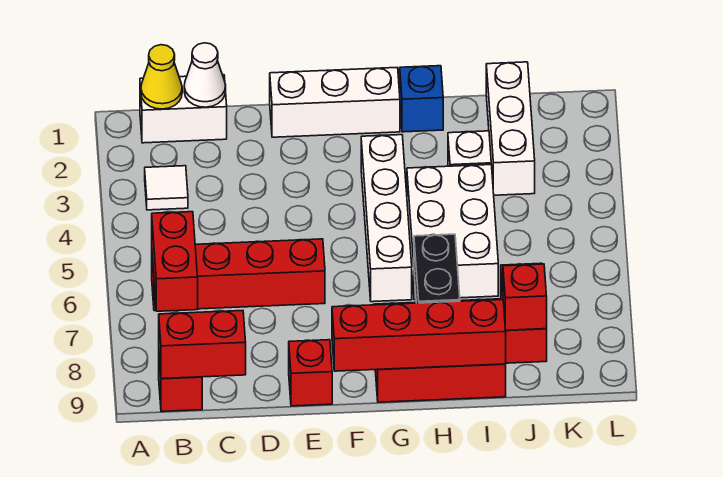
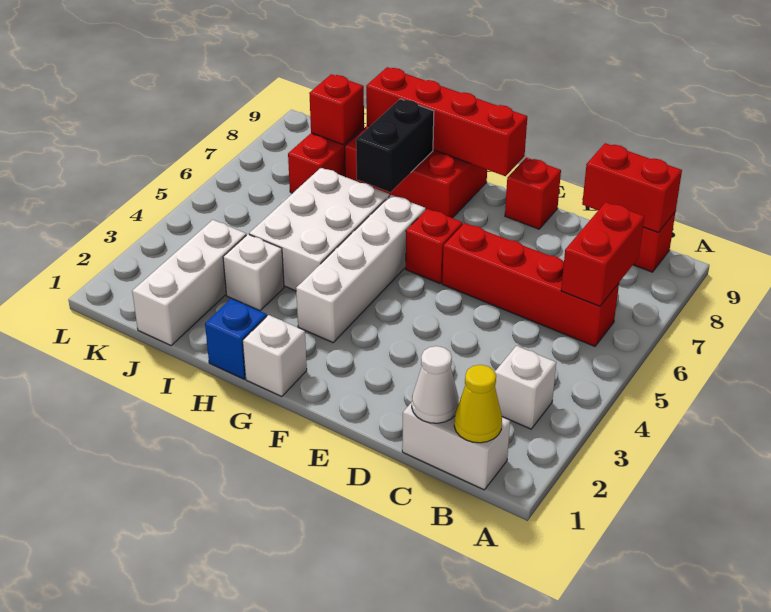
white tile B3 level 1 -> white brick B3 level 1
white brick E1:G1 level 1 -> white brick G1 level 1
none -> red brick F6 level 1

